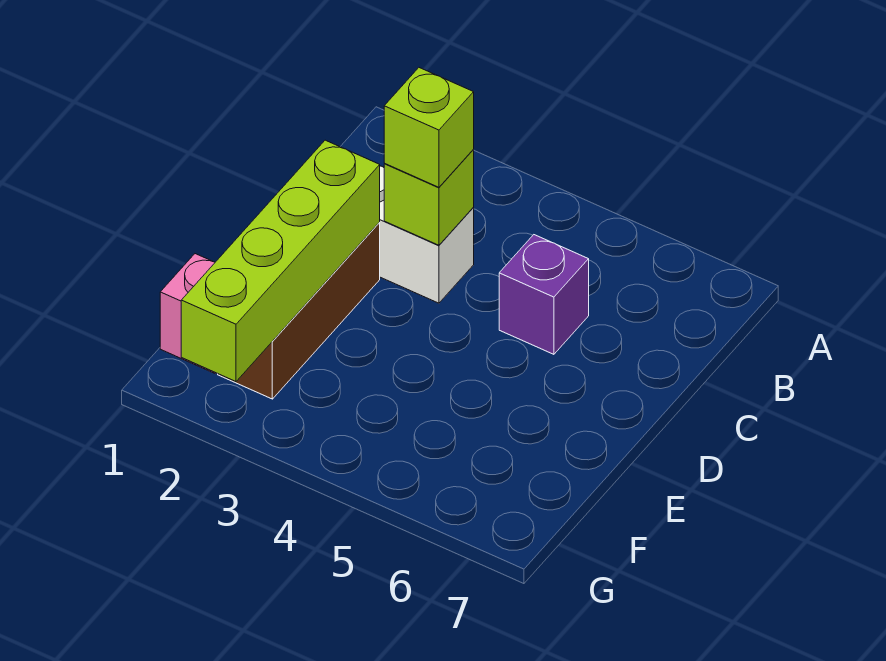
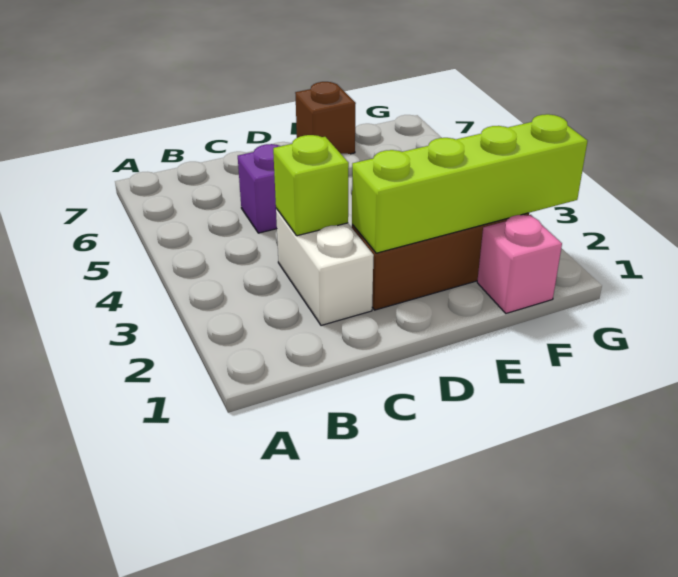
lime brick C3 level 3 -> none
none -> brown brick E7 level 1

